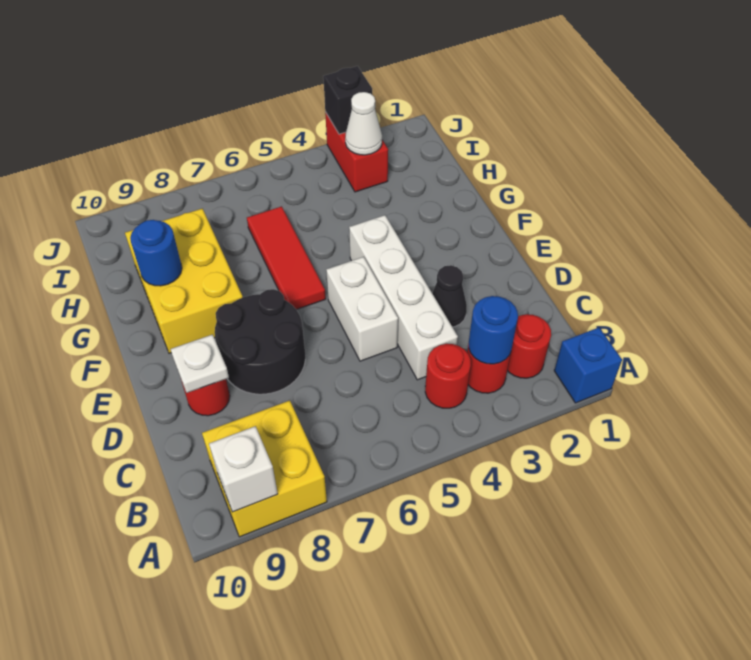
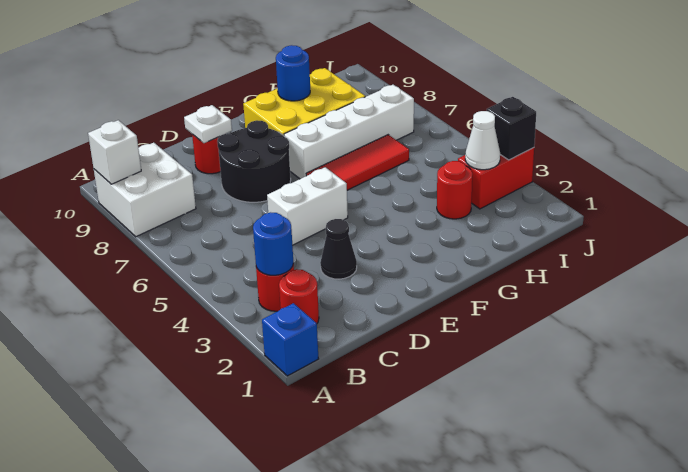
yellow brick A8:B9 level 1 -> white brick A8:B9 level 1
red round brick B4 level 1 -> red round brick H3 level 1
white brick C4:F4 level 1 -> white brick F7:I7 level 1

